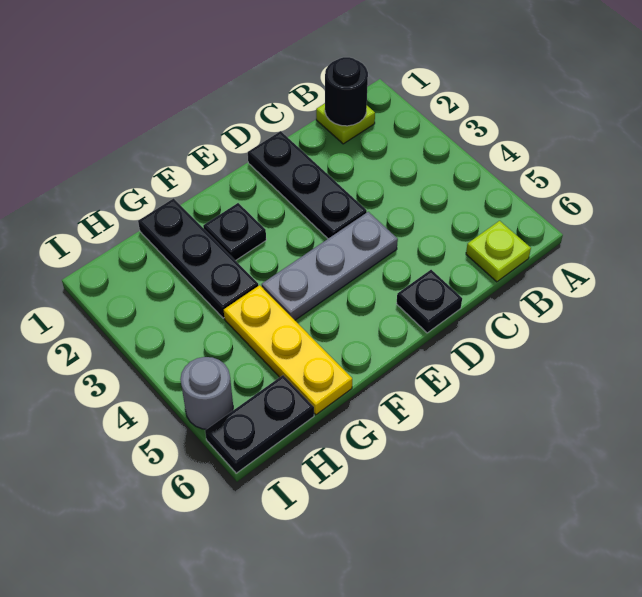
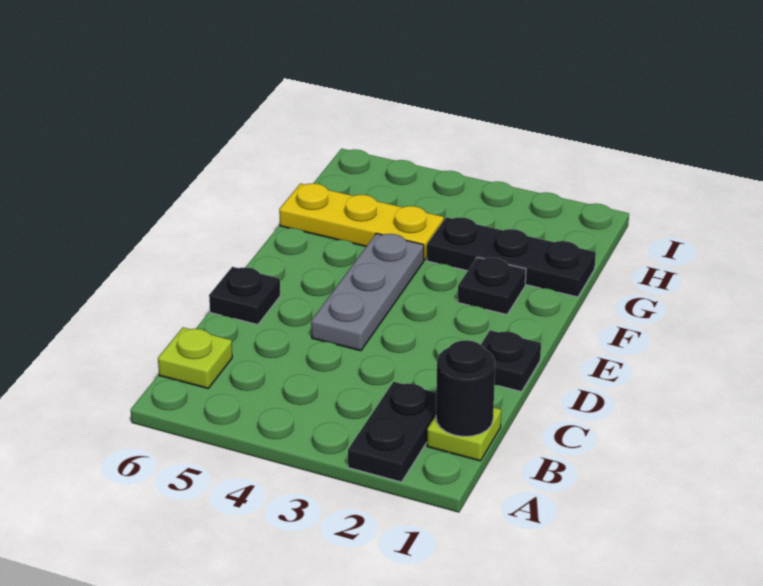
black plate D1:D3 level 1 -> black plate D1 level 1
black plate H6:I6 level 1 -> black plate A2:B2 level 1
grey round brick I5 level 1 -> none

